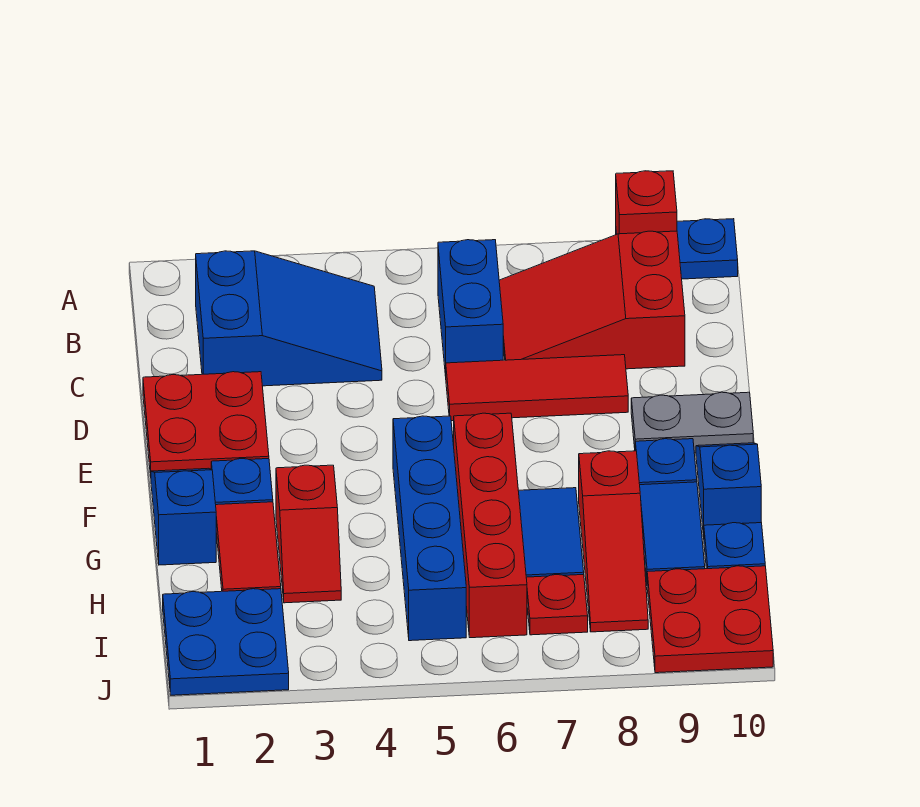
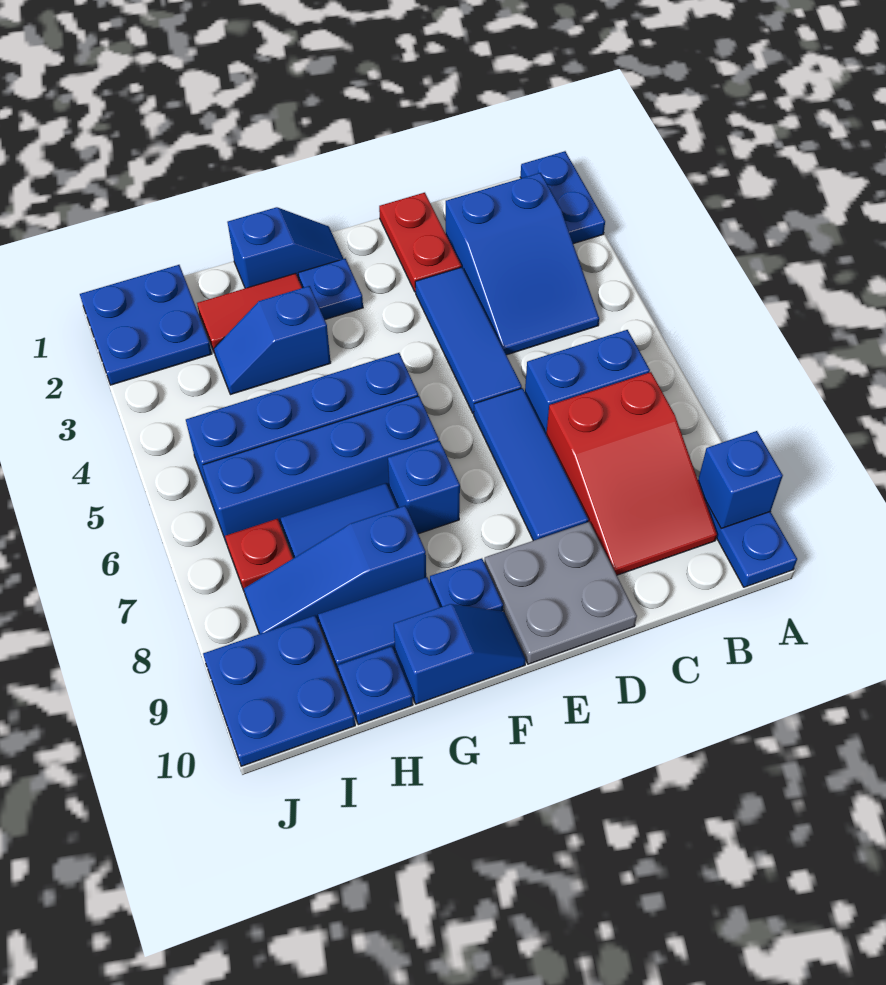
none -> blue plate A1:A2 level 1
red brick A9 level 2 -> blue brick A9 level 2
red slope B7:C9 level 1 top 9 -> red slope B7:C9 level 1 top 7
red plate D1:E2 level 1 -> red plate D1:D2 level 1
none -> blue tile D3:D5 level 1
red tile D6:D8 level 1 -> blue tile D6:D8 level 1
grey plate E9:E10 level 1 -> grey plate D9:E10 level 1
red brick F6:I6 level 1 -> blue brick F6:I6 level 1
none -> blue brick F7 level 1
red slope G3:H3 level 1 top G -> blue slope G3:H3 level 1 top G
red slope G8:I8 level 1 top G -> blue slope G8:I8 level 1 top G
red plate I9:J10 level 1 -> blue plate I9:J10 level 1

